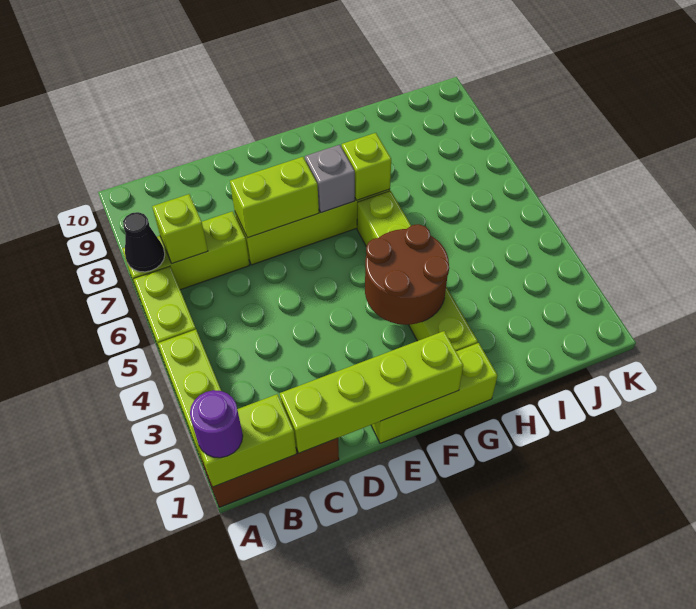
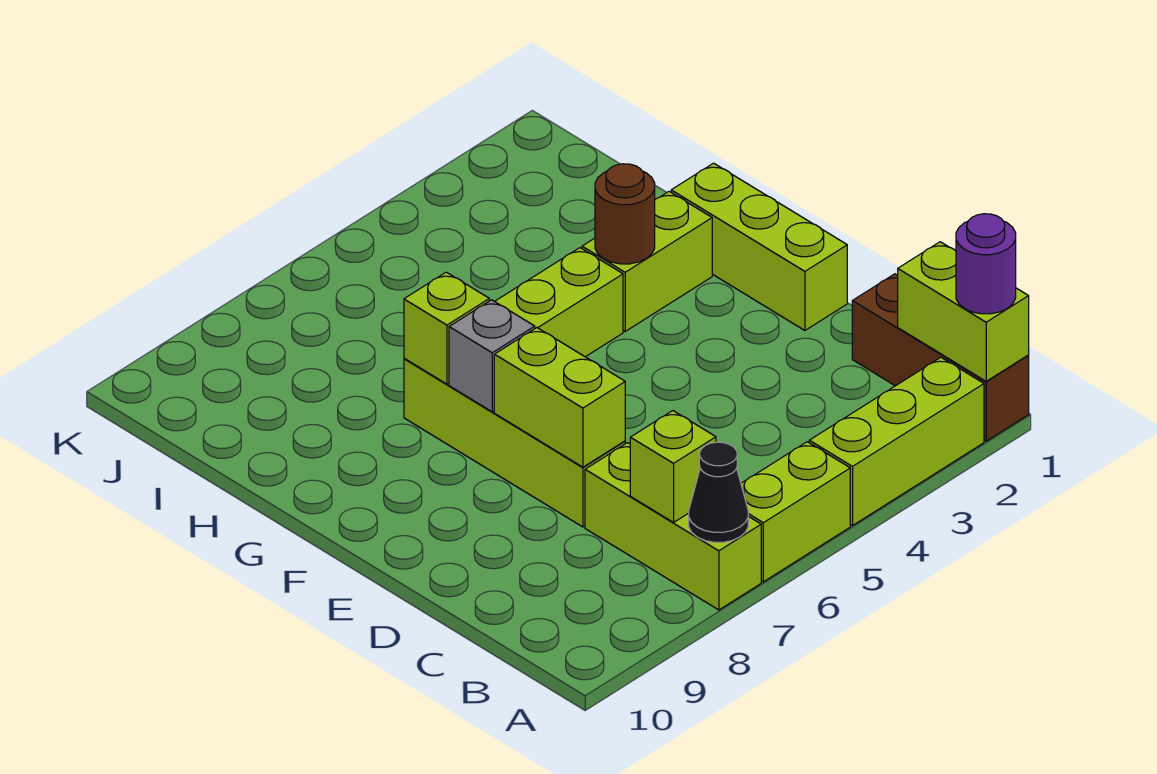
lime brick C1:F1 level 2 -> none
brown round brick F3:G4 level 2 -> brown round brick G3 level 2

